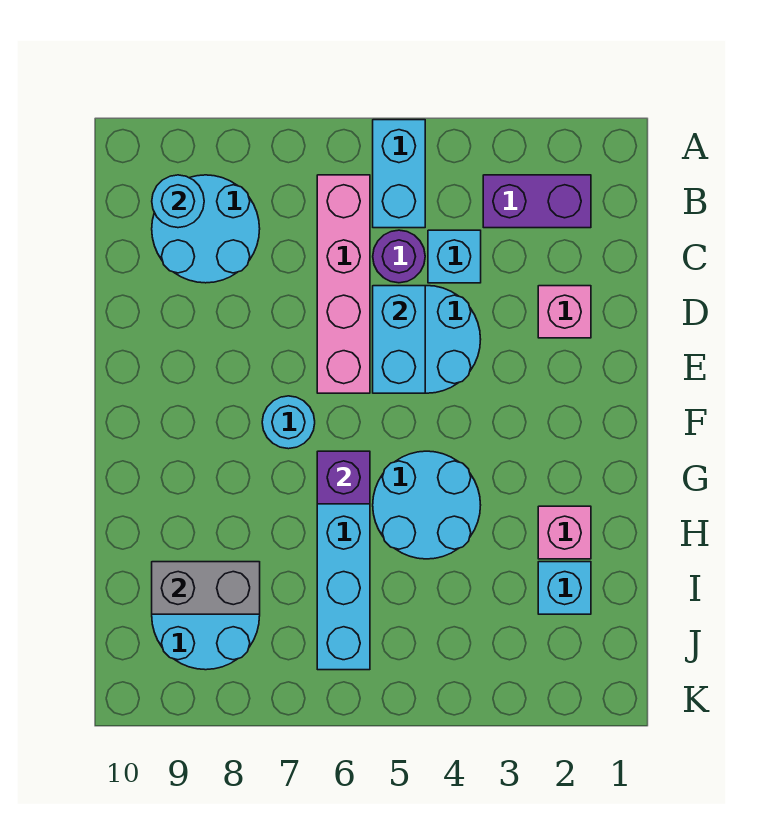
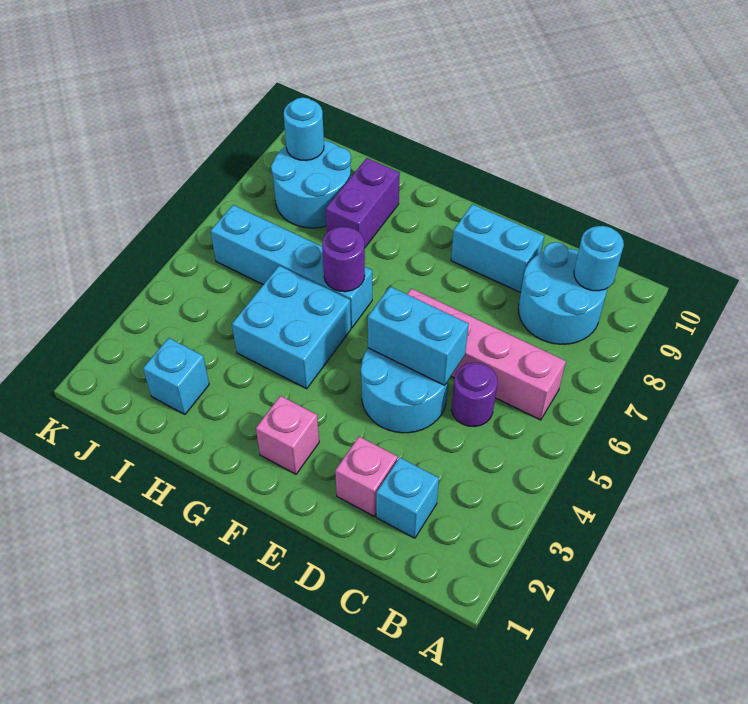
cyan brick A5:B5 level 1 -> cyan brick D9:E9 level 1
purple brick B2:B3 level 1 -> purple brick H8:H9 level 1
cyan brick C4 level 1 -> cyan brick C2 level 1
cyan round brick F7 level 1 -> cyan round brick J9 level 2
cyan round brick G4:H5 level 1 -> cyan brick G4:H5 level 1
purple brick G6 level 2 -> purple round brick G6 level 2
pink brick H2 level 1 -> pink brick F2 level 1
grey brick I8:I9 level 2 -> none

